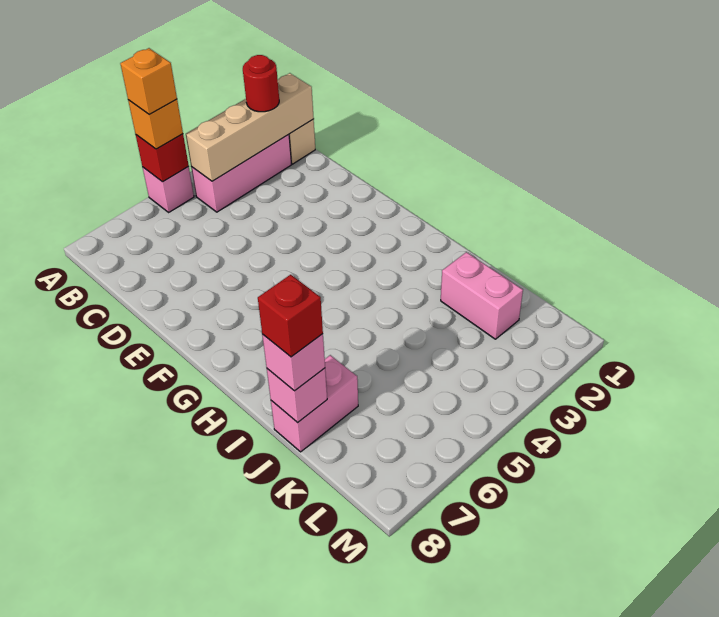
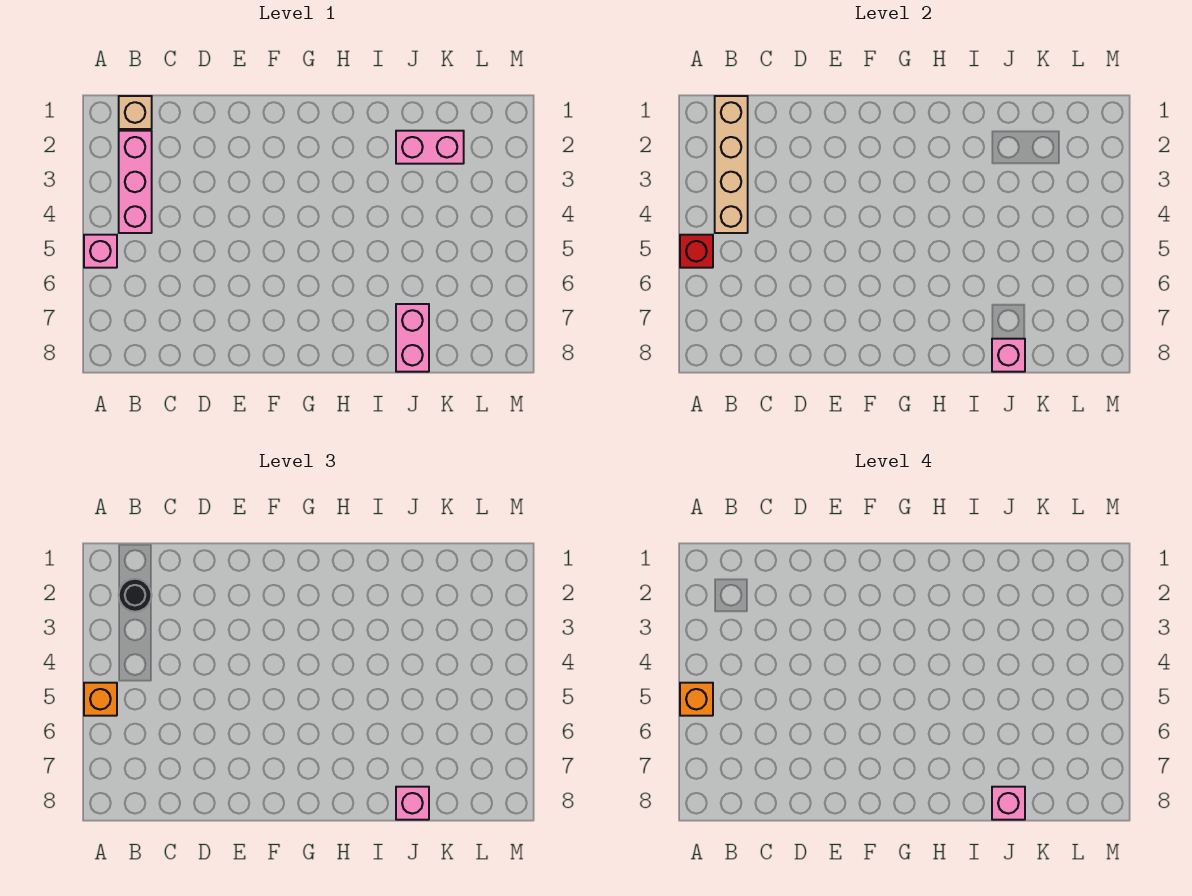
red round brick B2 level 3 -> black round brick B2 level 3
red brick J8 level 4 -> pink brick J8 level 4

